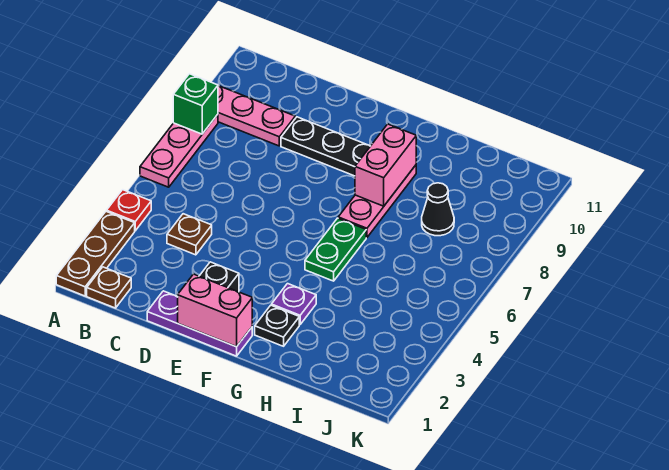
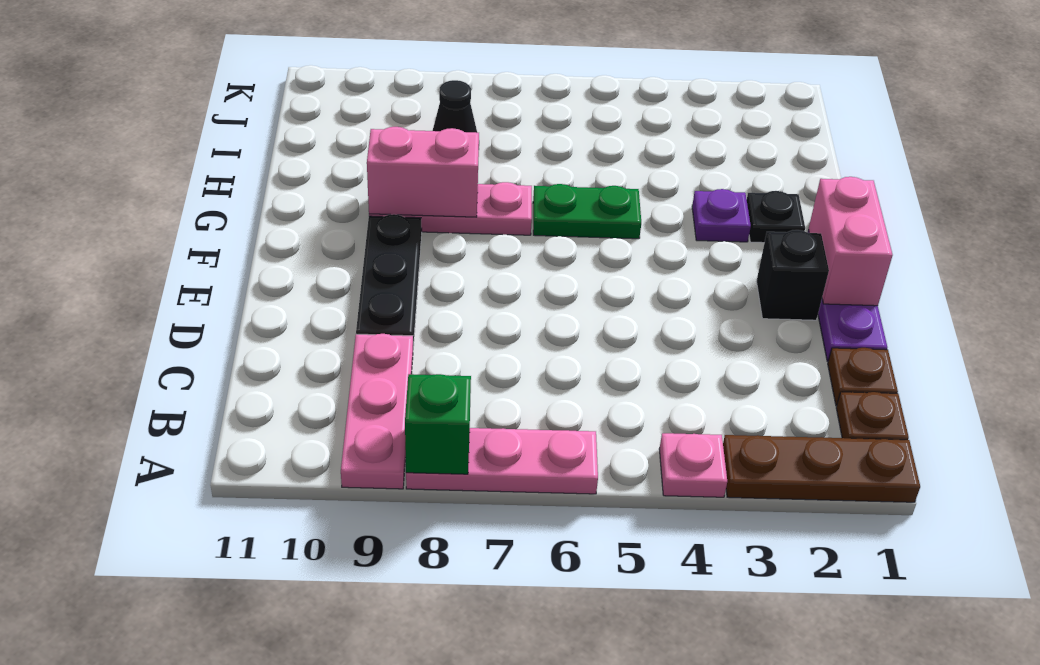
red plate A4 level 1 -> pink plate A4 level 1
brown plate C4 level 1 -> brown plate C1 level 1

